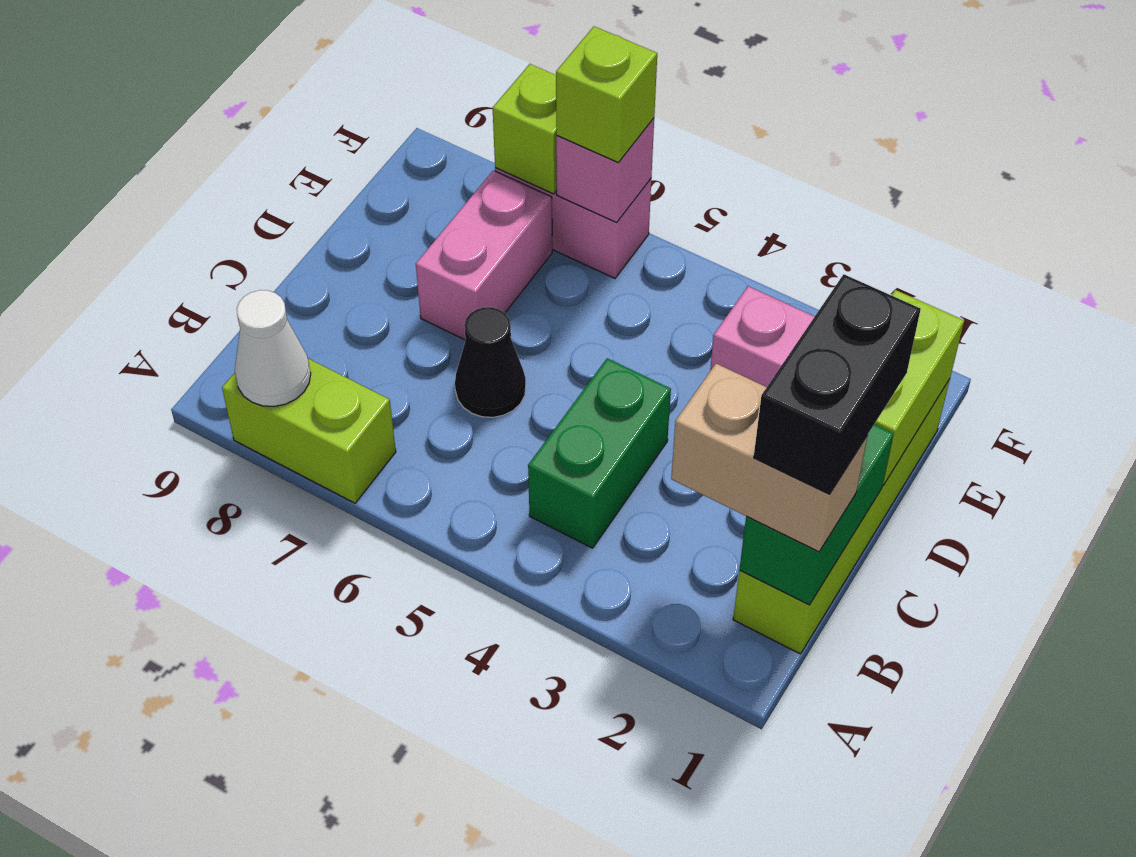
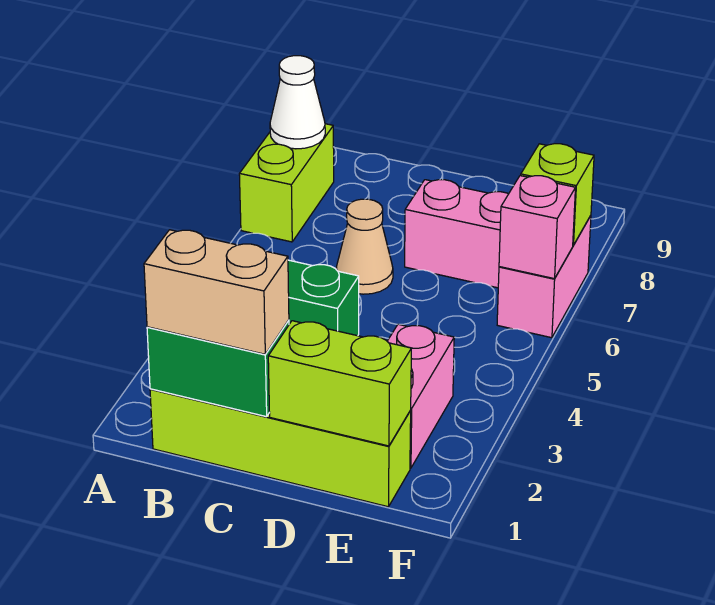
tan brick B1:B2 level 3 -> tan brick B1:C1 level 3
black brick B1:C1 level 4 -> none
black cone C6 level 1 -> tan cone C6 level 1
lime brick F6 level 3 -> none

